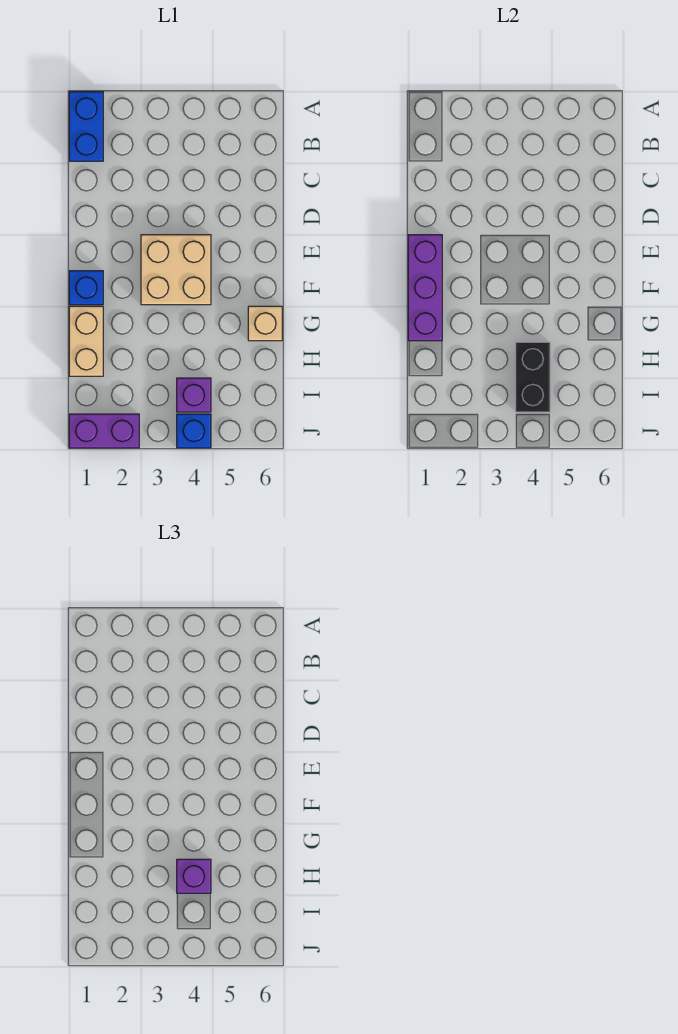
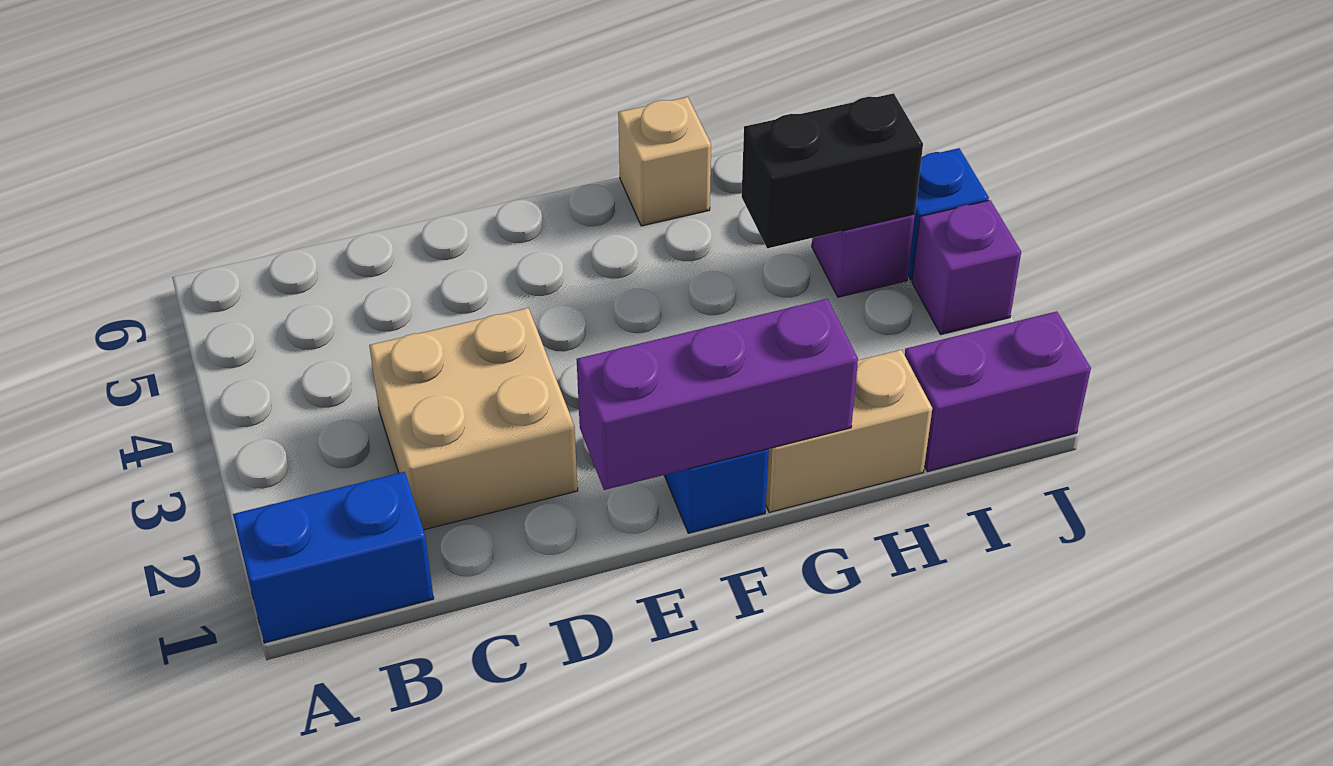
tan brick E3:F4 level 1 -> tan brick C2:D3 level 1
purple brick H4 level 3 -> purple brick J3 level 1
purple brick J1:J2 level 1 -> purple brick I1:J1 level 1

